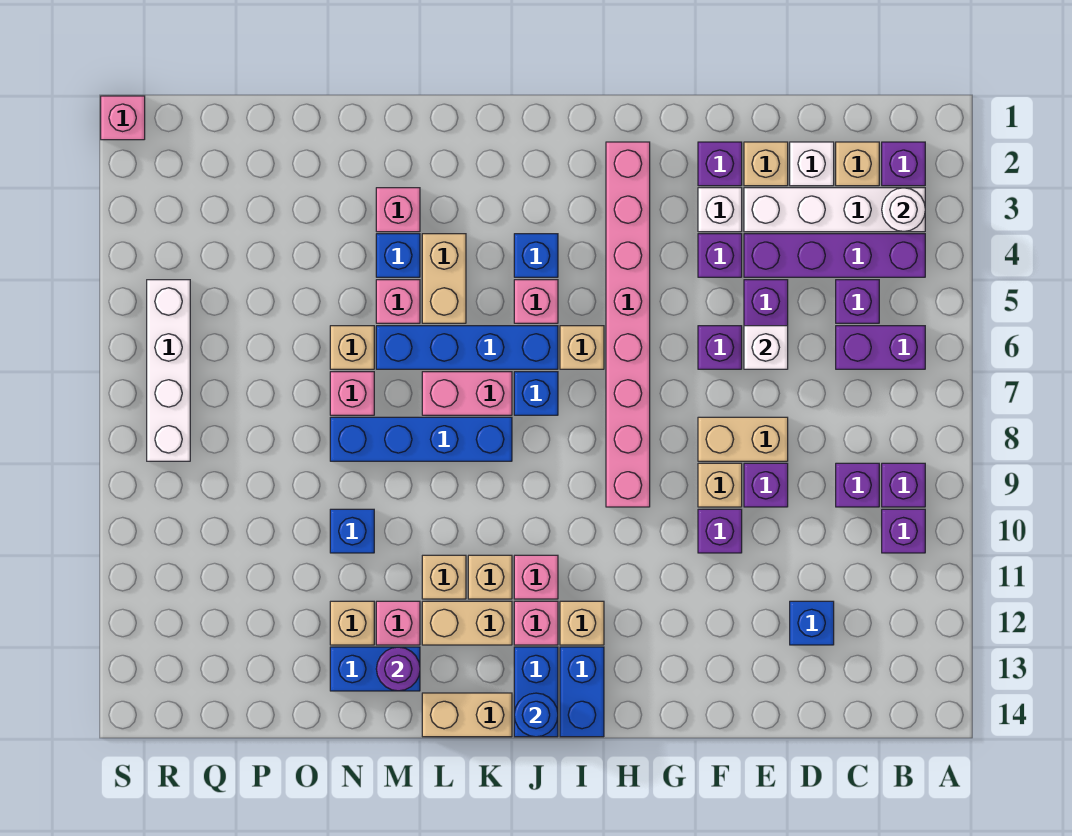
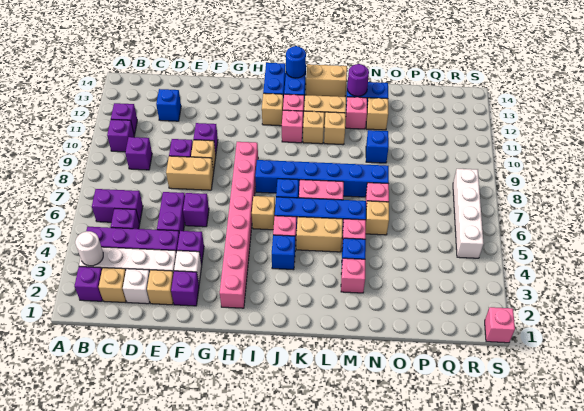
purple brick B9 level 1 -> purple brick B11 level 1
white brick E6 level 2 -> none
blue brick K8:N8 level 1 -> blue brick I8:N8 level 1
tan brick L4:L5 level 1 -> tan brick K5:L5 level 1

